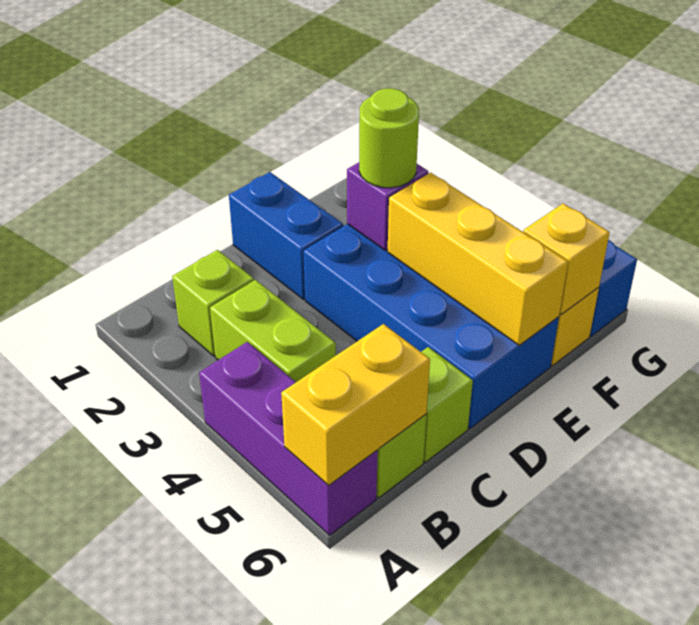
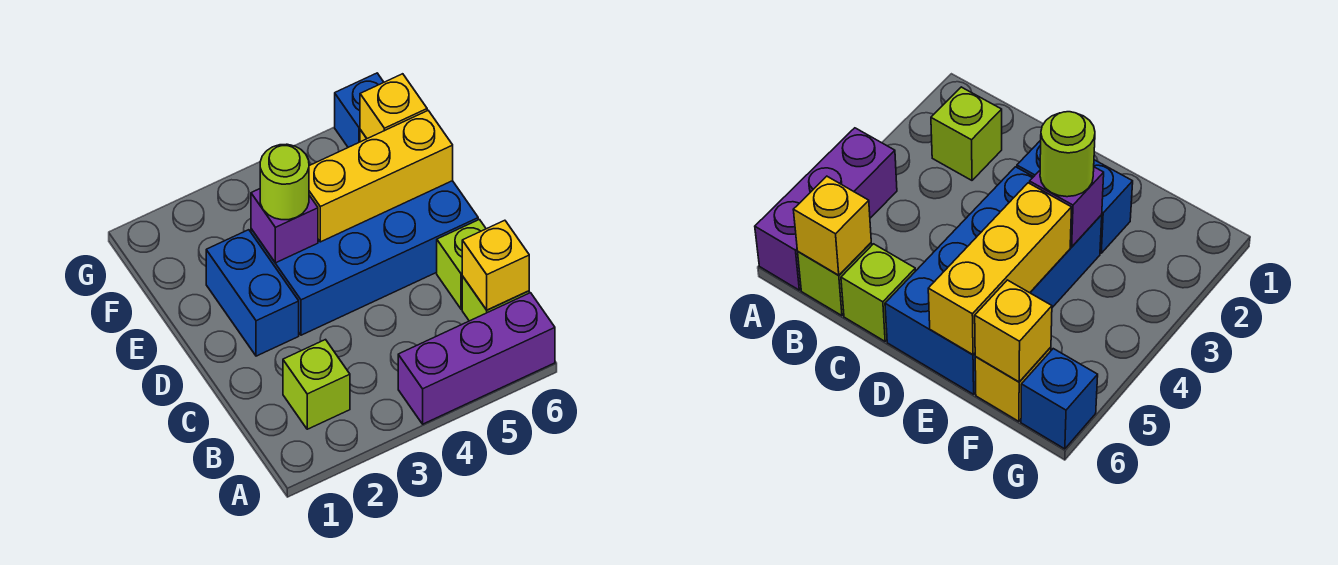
yellow brick A6:B6 level 2 -> yellow brick B6 level 2
lime brick B3:B4 level 1 -> none
blue brick D1:D2 level 1 -> blue brick D2:E2 level 1

